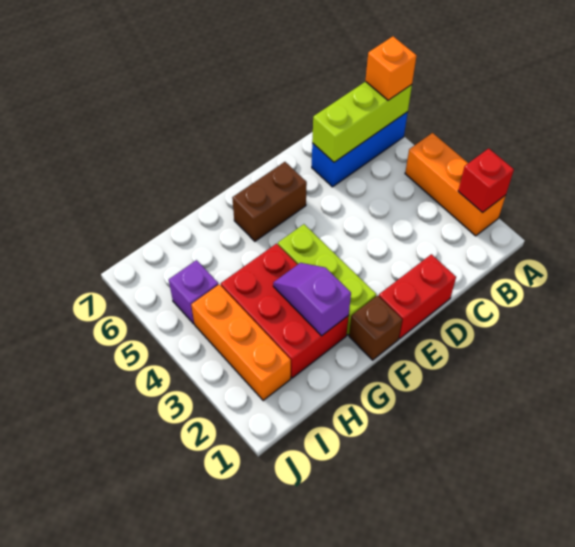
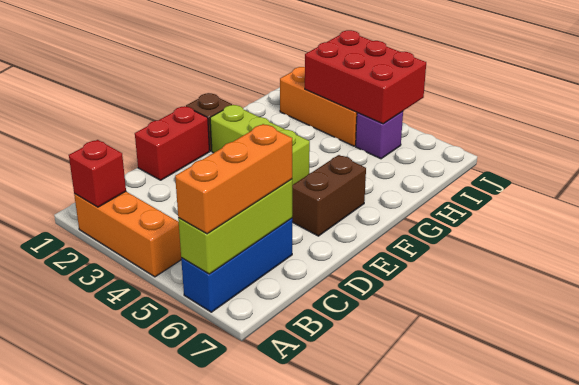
orange brick A6 level 3 -> orange brick A6:C6 level 3
red brick G2:H4 level 1 -> red brick I3:J5 level 2
purple slope G2:G3 level 2 top 2 -> none

